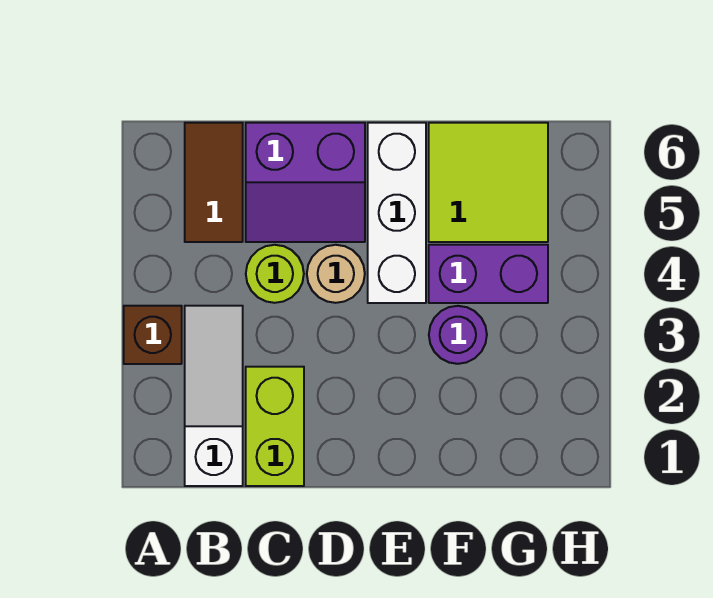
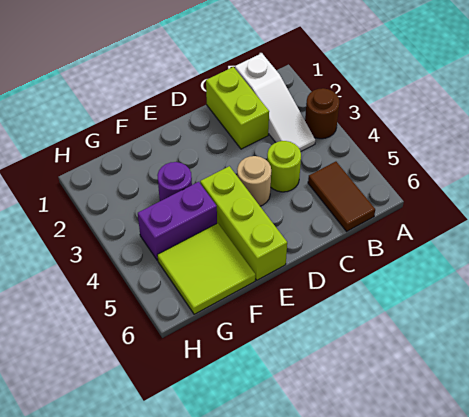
brown brick A3 level 1 -> brown round brick A3 level 1
purple slope C5:D6 level 1 top 6 -> none
white brick E4:E6 level 1 -> lime brick E4:E6 level 1

